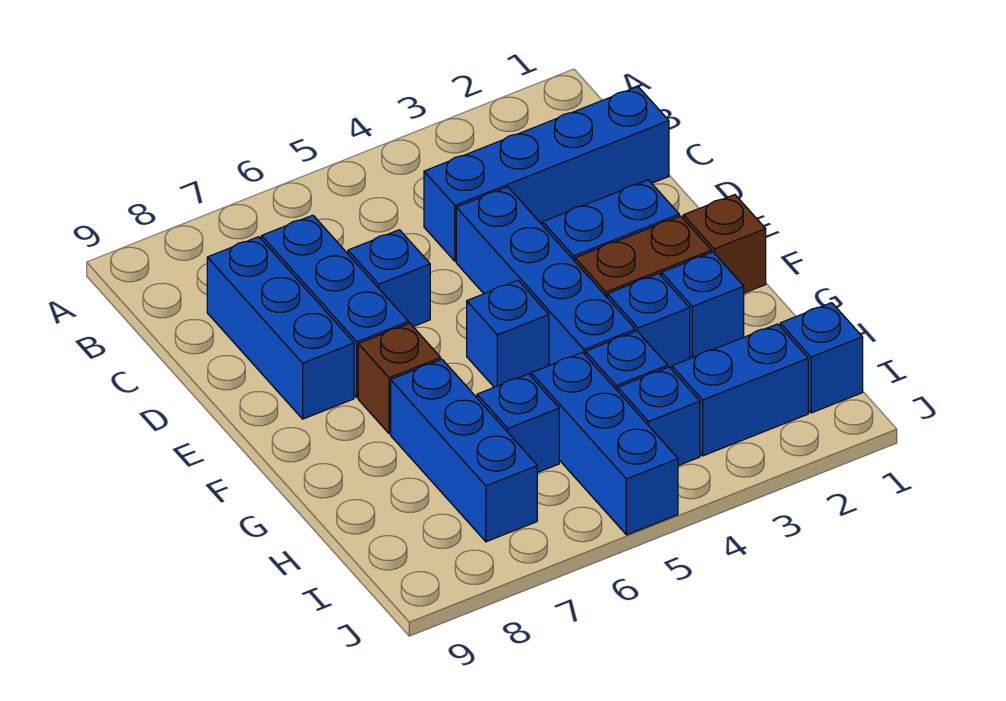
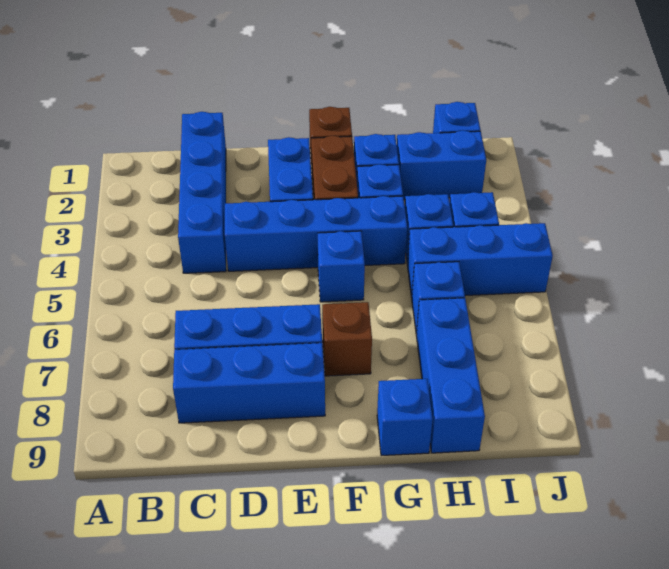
blue brick D6 level 1 -> blue brick G9 level 1
blue brick G7:I7 level 1 -> blue brick H7:H9 level 1
blue brick I2:I3 level 1 -> blue brick H2:I2 level 1

